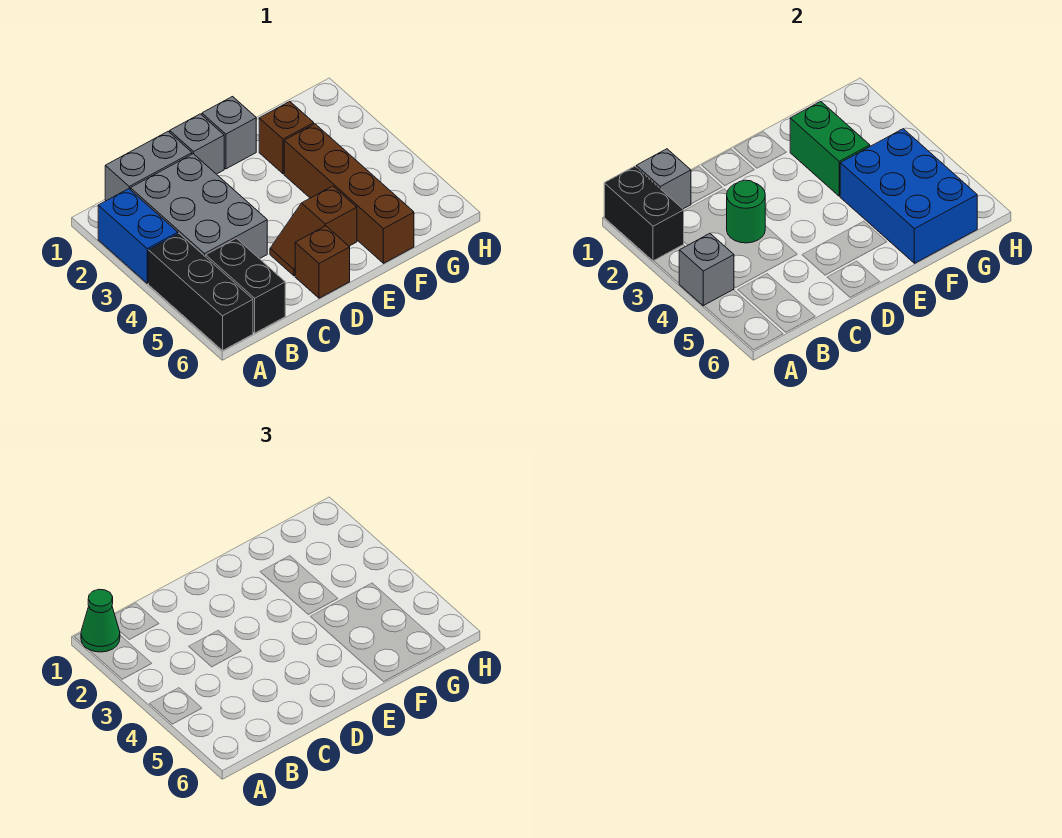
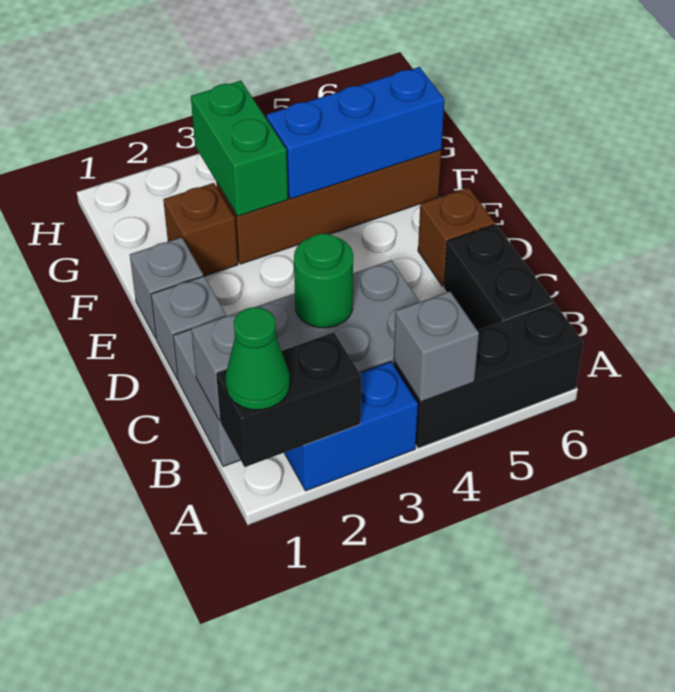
black brick B5:B6 level 1 -> black brick B6:C6 level 1
brown slope D5:E5 level 1 top E -> none
green brick F2:F3 level 2 -> green brick F3:G3 level 2
blue brick F4:G6 level 2 -> blue brick F4:F6 level 2

